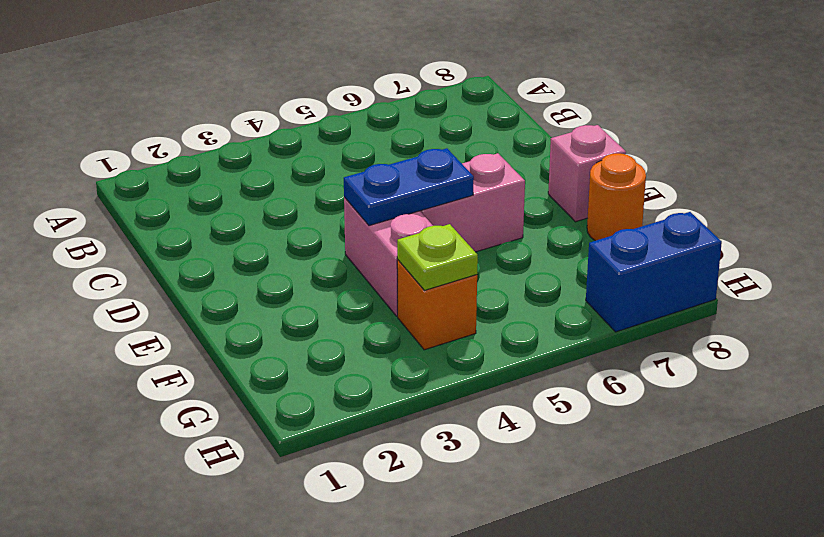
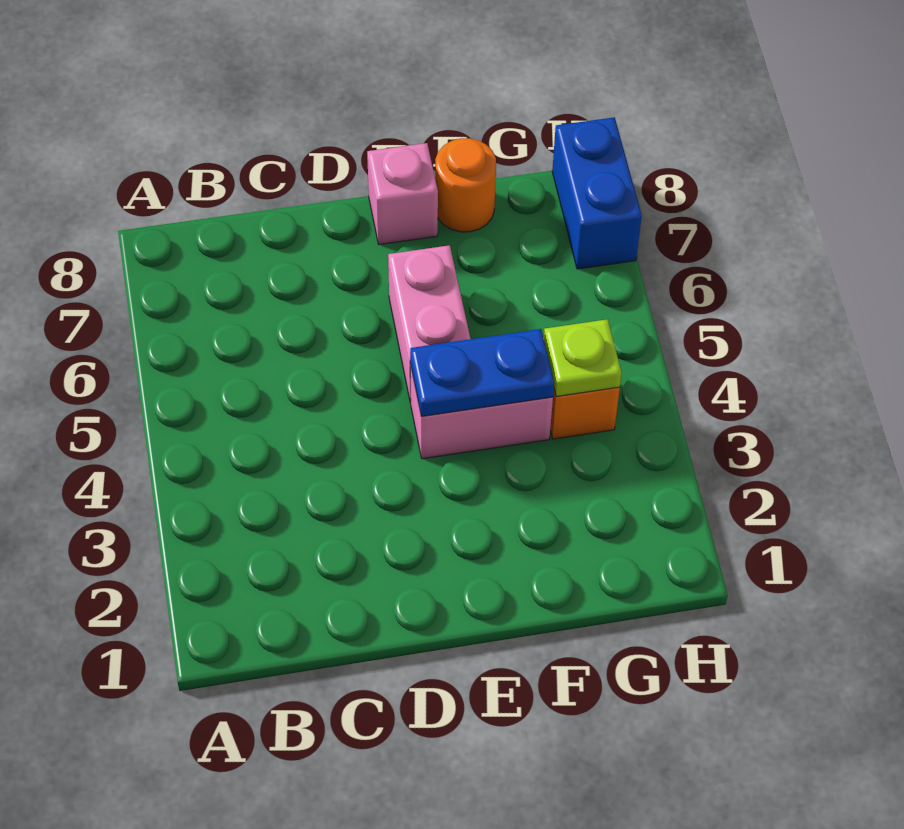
blue plate E4:E5 level 2 -> blue plate E4:F4 level 2

